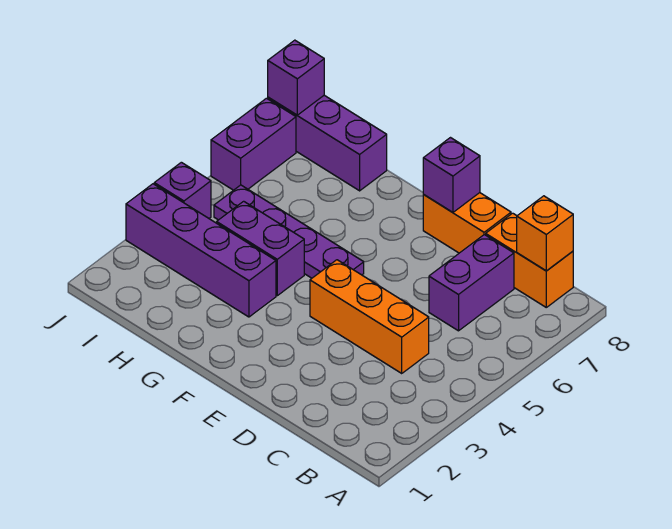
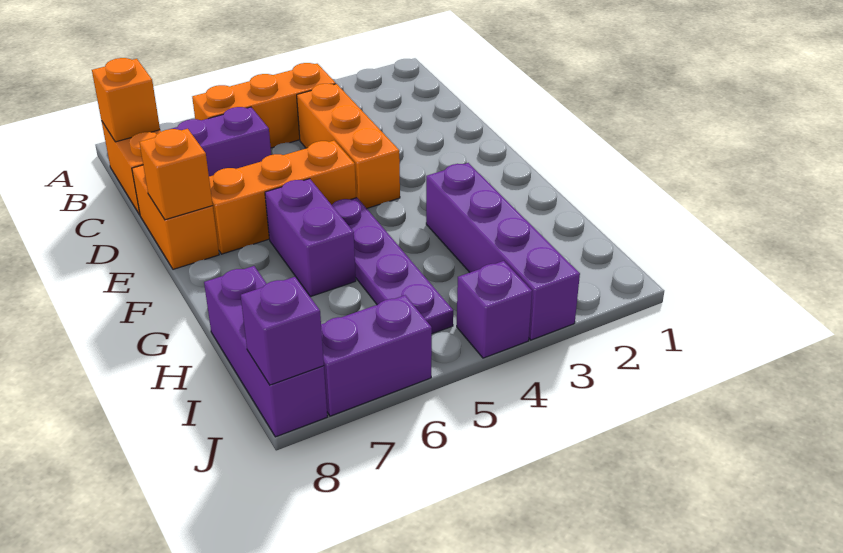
none -> orange brick B4:B6 level 1
none -> orange brick E5:E7 level 1
purple brick E8 level 2 -> orange brick E8 level 2
purple brick G4:H4 level 1 -> purple brick F6:G6 level 1

